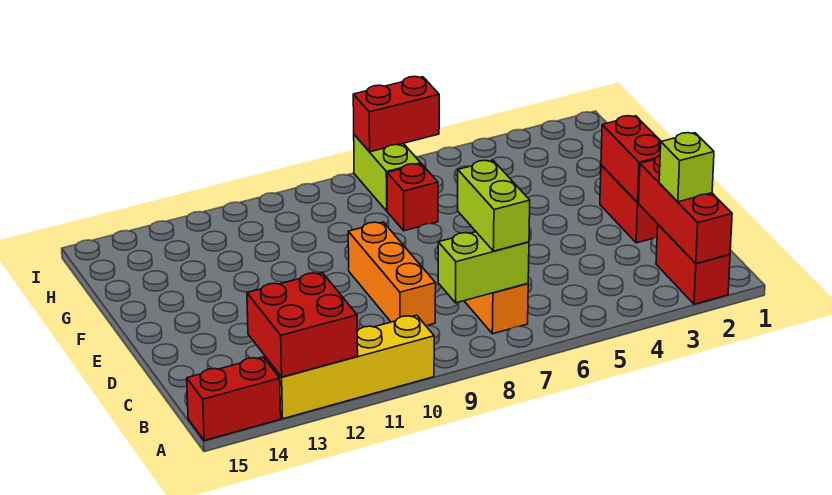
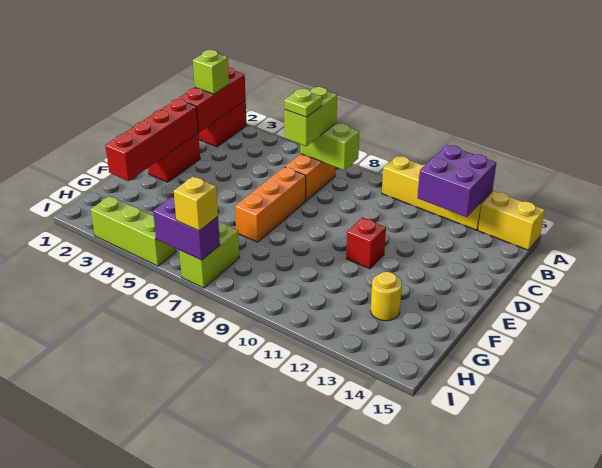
red brick A12:B13 level 2 -> purple brick A12:B13 level 2
red brick A14:A15 level 1 -> yellow brick A14:A15 level 1
none -> lime plate C7 level 4
orange brick C9:E9 level 1 -> orange brick D7:F7 level 1
red brick D2:E2 level 2 -> red brick D2:G2 level 2
red brick G7 level 1 -> red brick E11 level 1
none -> yellow round brick G13 level 1
none -> lime brick I3:I5 level 1
red brick I6:I7 level 2 -> purple brick I6:I7 level 2
none -> yellow brick I7 level 3

